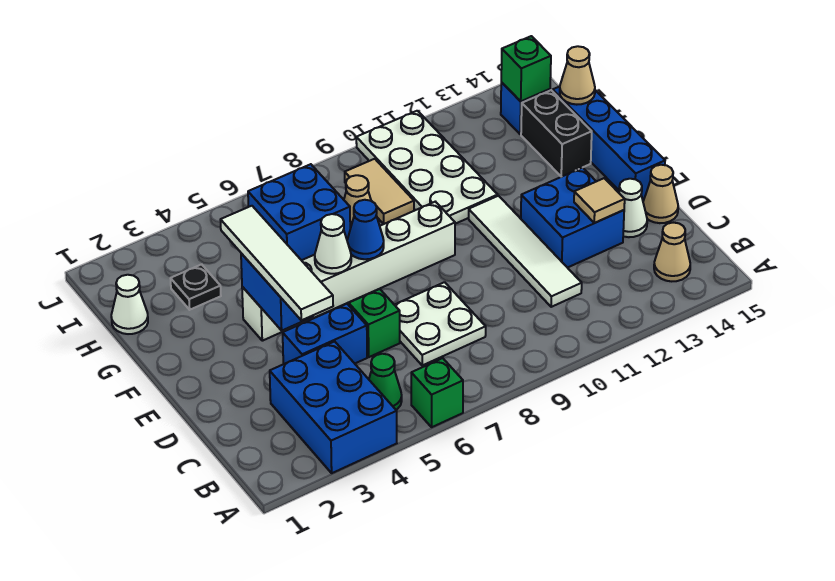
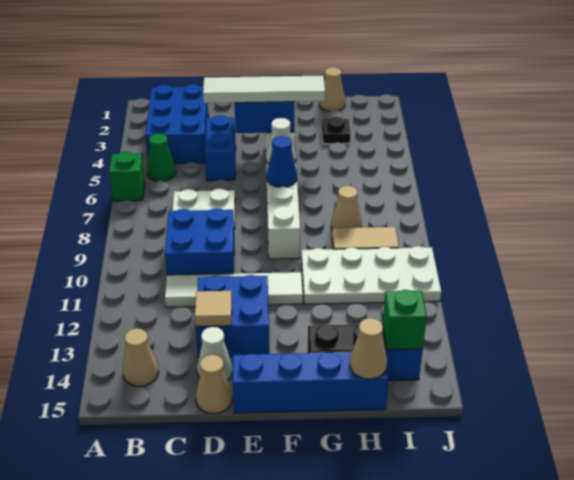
blue brick A3:C4 level 1 -> blue brick B2:C4 level 1
green brick D6 level 1 -> none
white cone H1 level 1 -> tan cone H1 level 1
blue brick H6:I7 level 1 -> blue brick C9:D10 level 1

